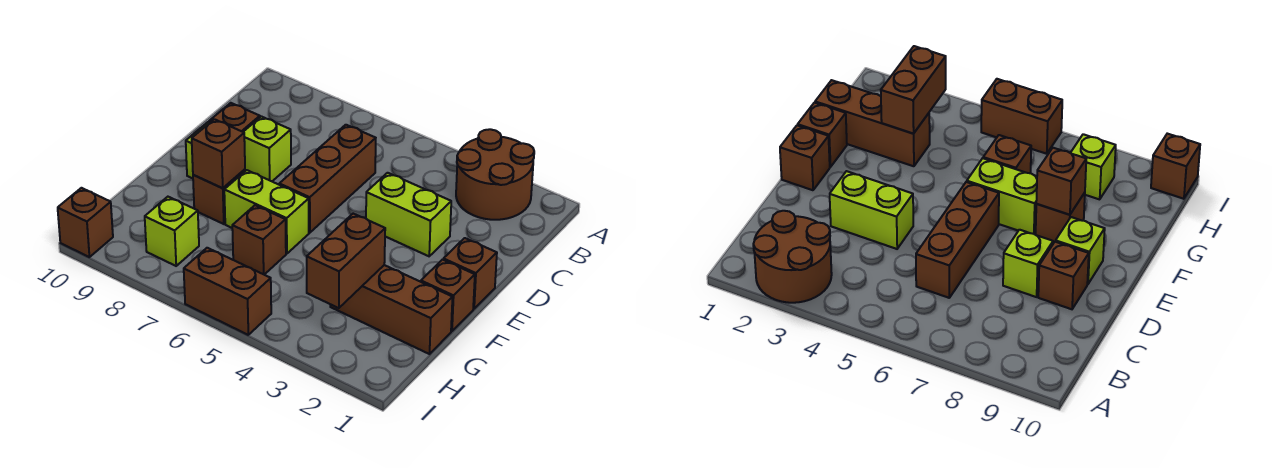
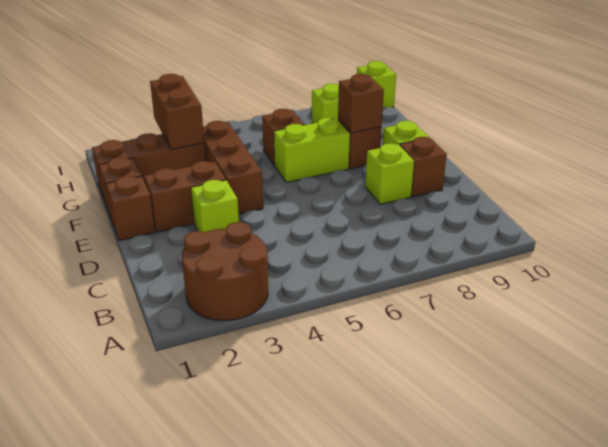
brown brick C6:E6 level 1 -> brown brick E4:G4 level 1
lime brick D3:D4 level 1 -> lime brick D3 level 1
brown brick I5:I6 level 1 -> brown brick E2:E3 level 1
brown brick I10 level 1 -> lime brick I10 level 1

